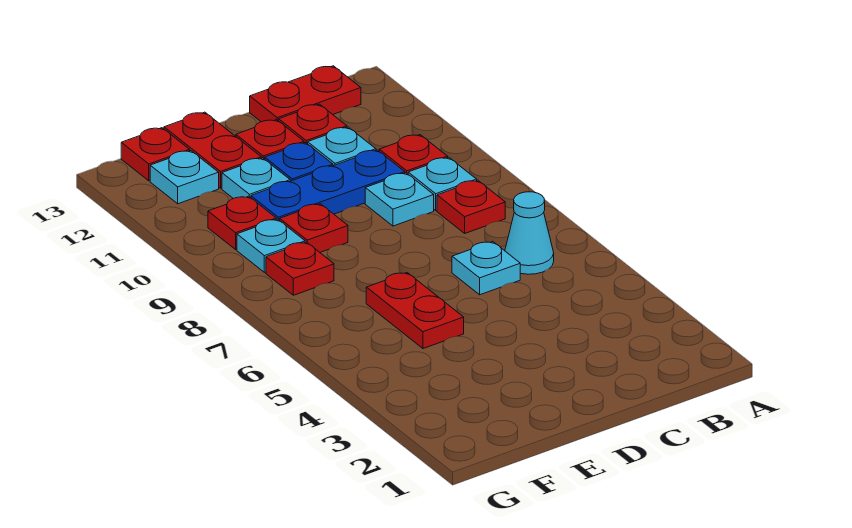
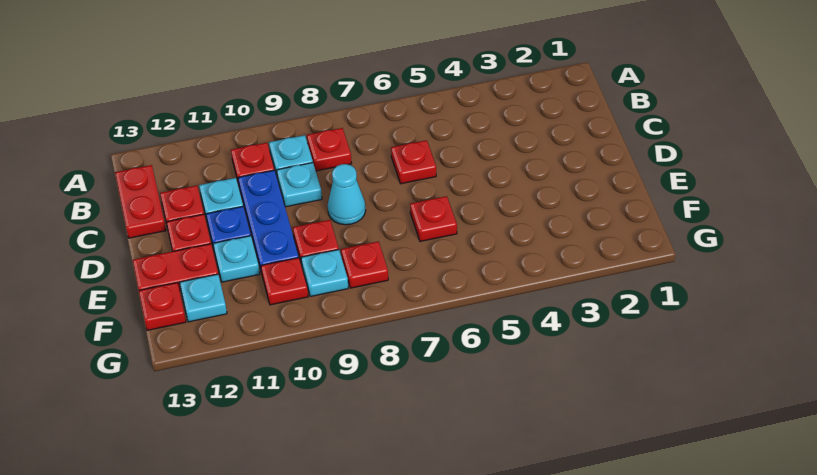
cyan cone B6 level 1 -> cyan cone D8 level 1
cyan plate C6 level 1 -> red plate C6 level 1
red plate E5:E6 level 1 -> red plate E6 level 1

